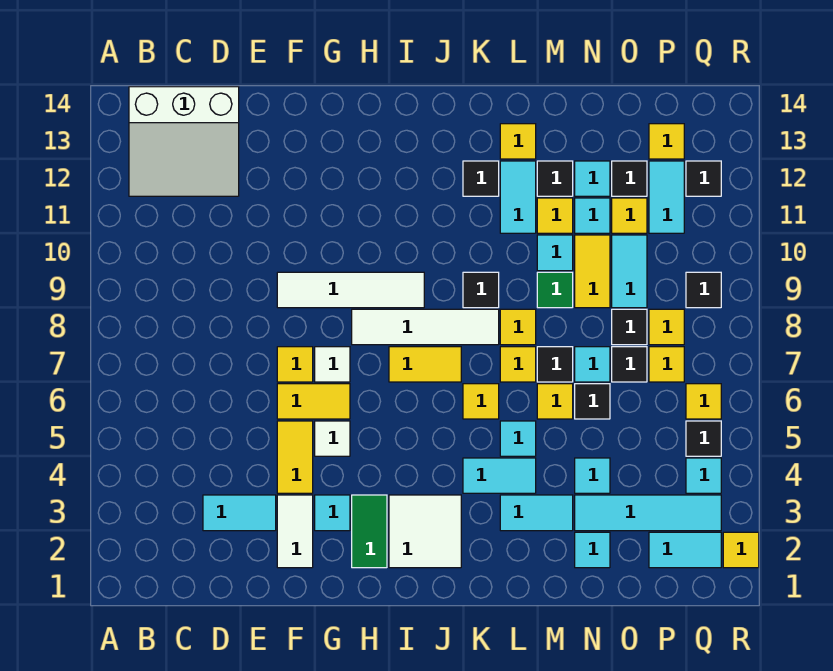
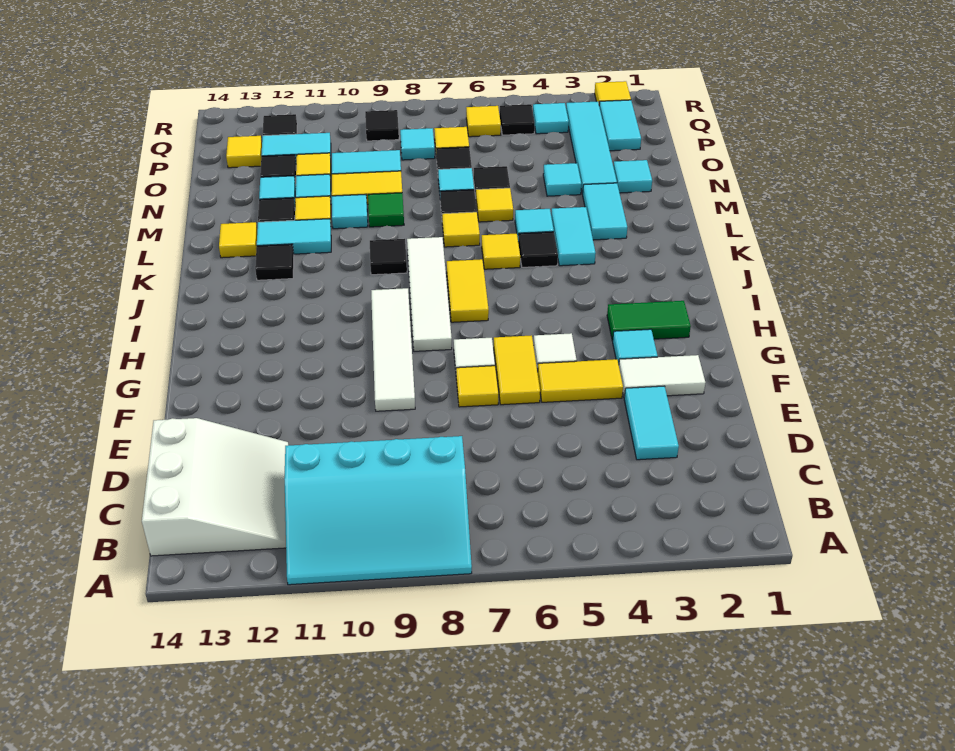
none -> cyan slope A8:C11 level 1 top C
white tile I2:J3 level 1 -> none
yellow tile L8 level 1 -> none
black tile O8 level 1 -> black tile K5 level 1
yellow tile P8 level 1 -> cyan tile P8 level 1

